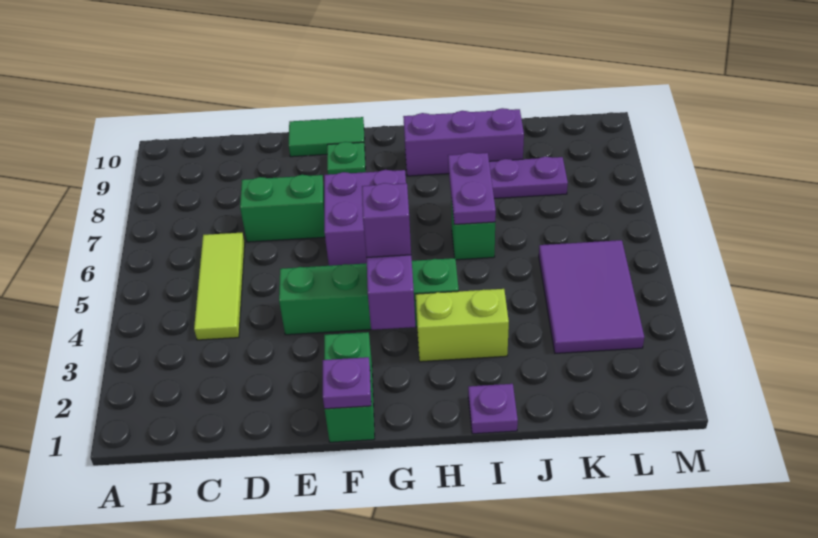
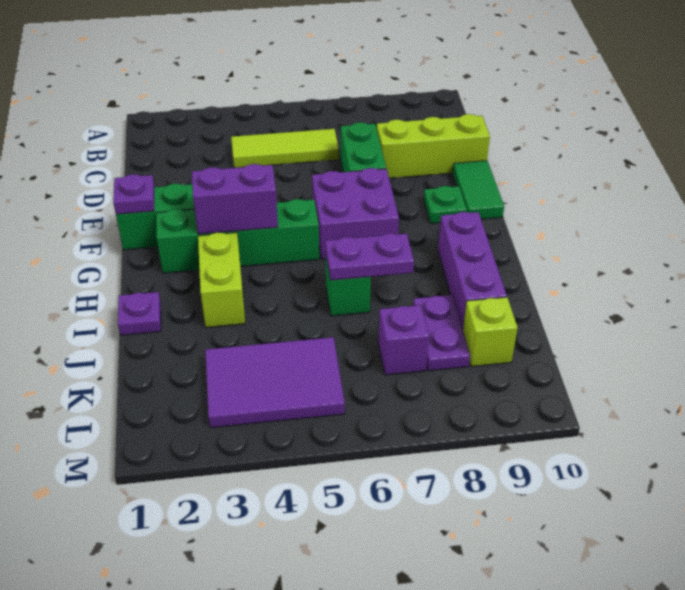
none -> lime brick D8:D10 level 1
green brick E4:H4 level 1 -> green brick G2:G5 level 1
purple brick G4 level 3 -> purple brick K7 level 1
none -> lime brick K9 level 1

